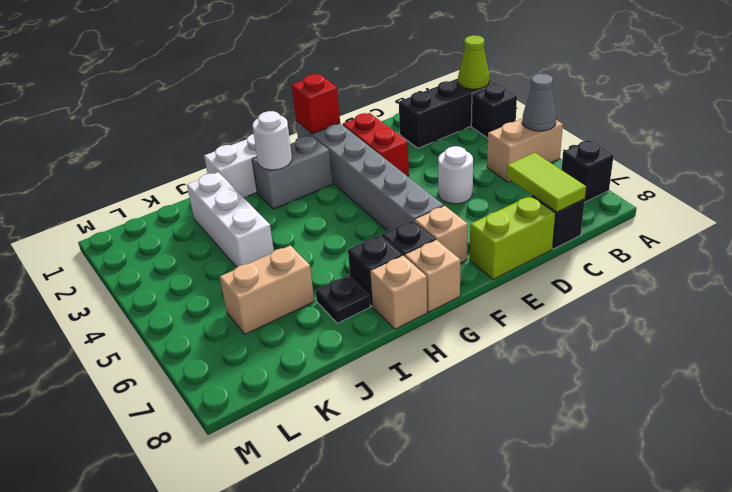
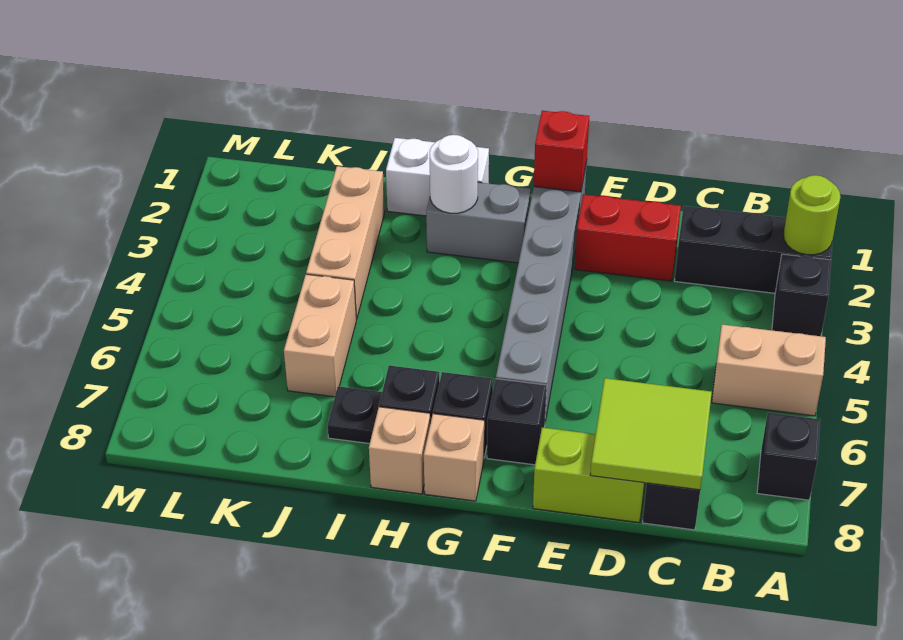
lime cone A2 level 2 -> lime round brick A2 level 2
grey cone A5 level 2 -> none
lime tile C7:C8 level 2 -> lime tile C7:D8 level 2
white round brick D5 level 1 -> none
red brick E2:E3 level 1 -> red brick D2:E2 level 1
tan brick F7 level 1 -> black brick F7 level 1
white brick J2:J4 level 1 -> tan brick J2:J4 level 1
tan brick J6:K6 level 1 -> tan brick J5:J6 level 1

